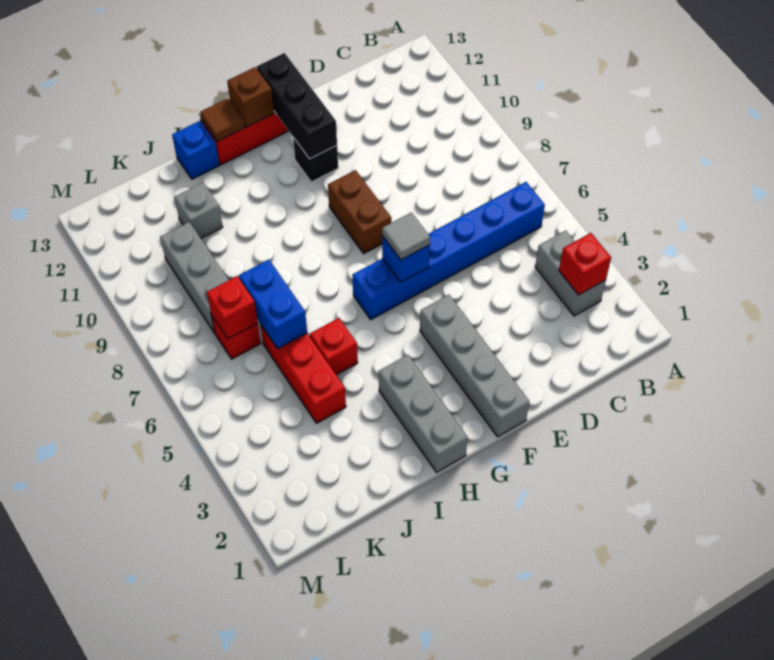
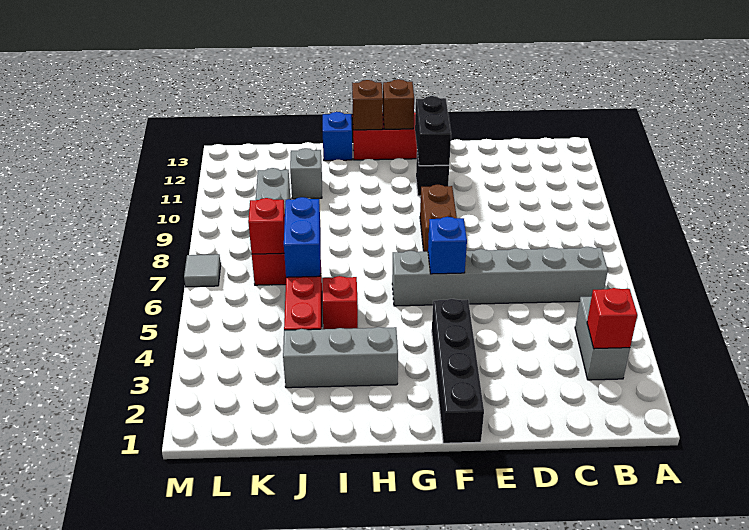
blue brick B6:G6 level 1 -> grey brick B6:G6 level 1
grey brick F1:F4 level 1 -> black brick F1:F4 level 1
grey tile F6 level 3 -> grey tile M7 level 1
black brick F11:F13 level 2 -> black brick F11:F12 level 2
grey brick H1:H3 level 1 -> grey brick H3:J3 level 1
brown tile H13 level 2 -> brown brick H13 level 2

